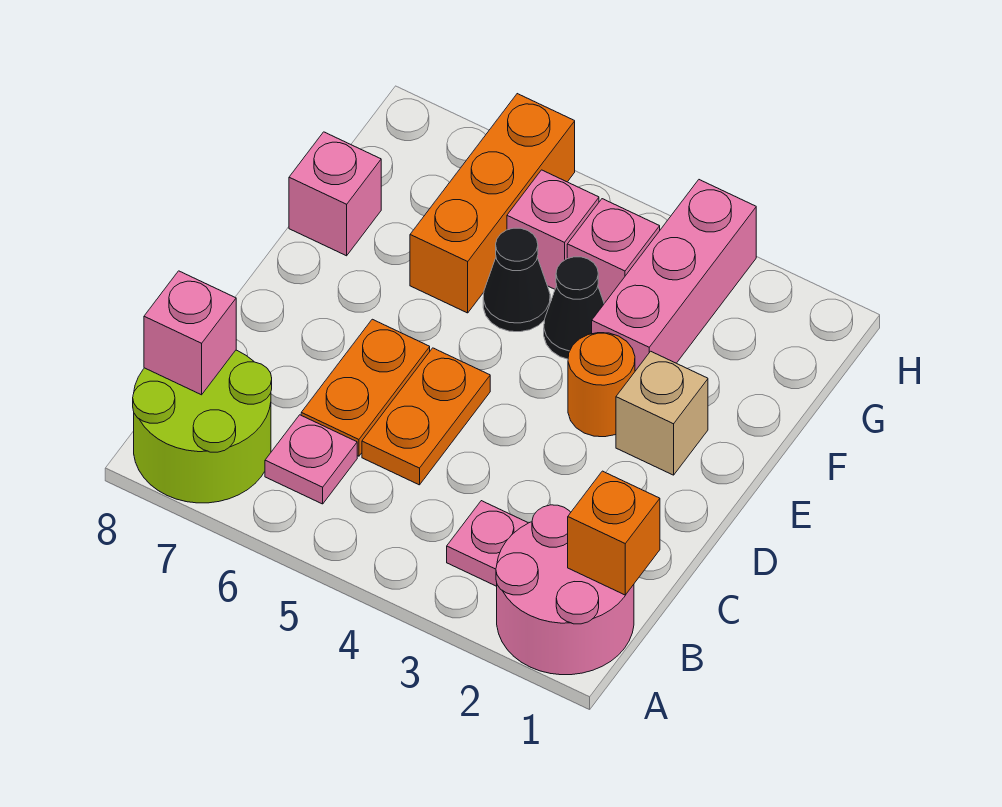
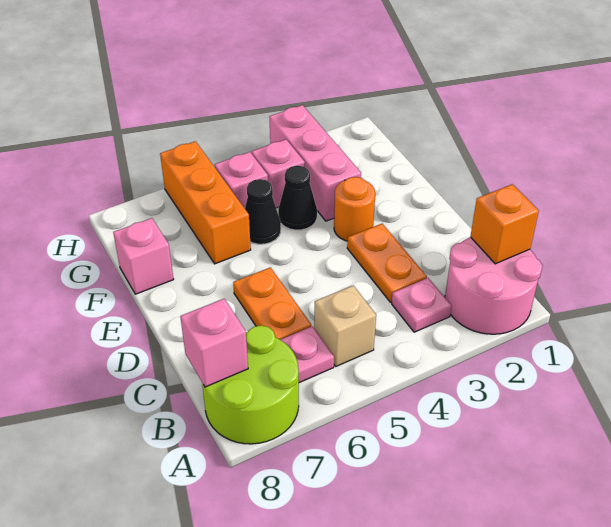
orange plate C5:D5 level 1 -> orange plate C3:D3 level 1
tan brick E2 level 1 -> tan brick B5 level 1

